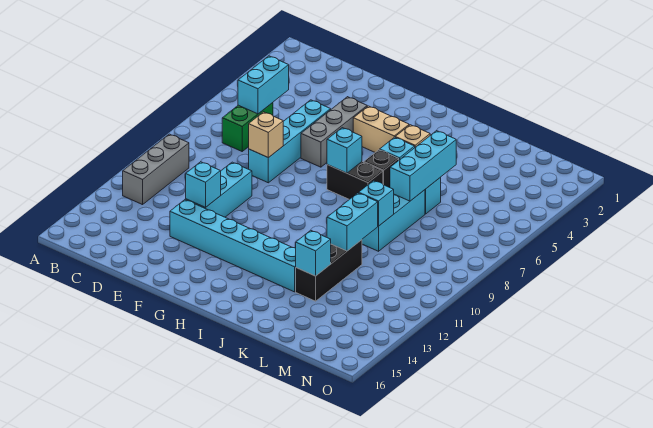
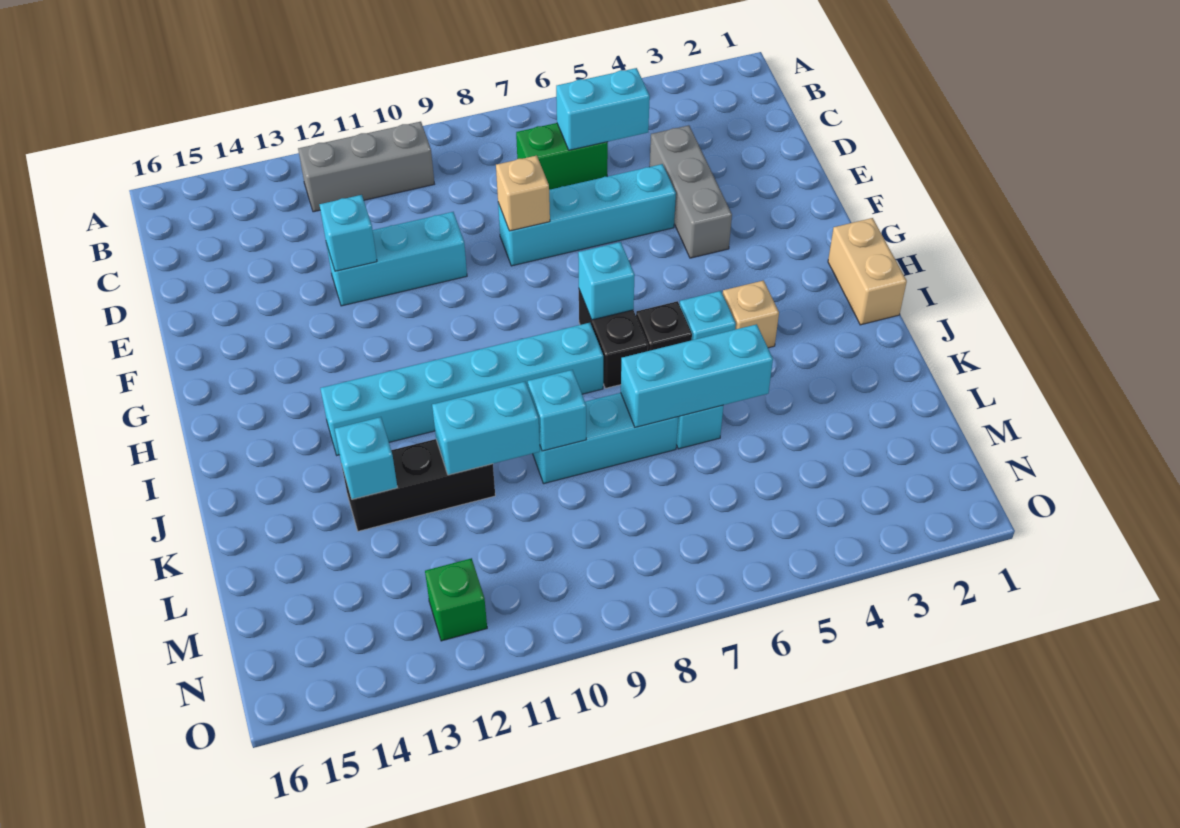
cyan brick E13:J13 level 1 -> cyan brick I8:I13 level 1
grey brick F4:F6 level 1 -> grey brick D4:F4 level 1
tan brick G4:H4 level 1 -> tan brick H1:I1 level 1
none -> green brick N12 level 1

